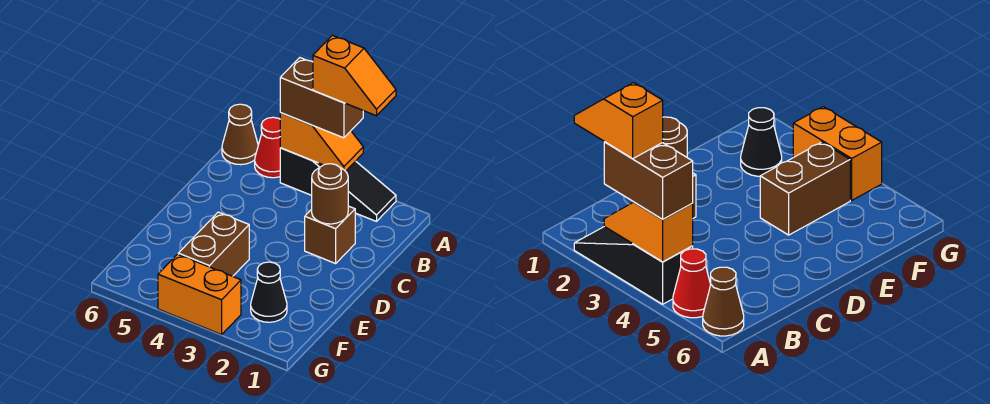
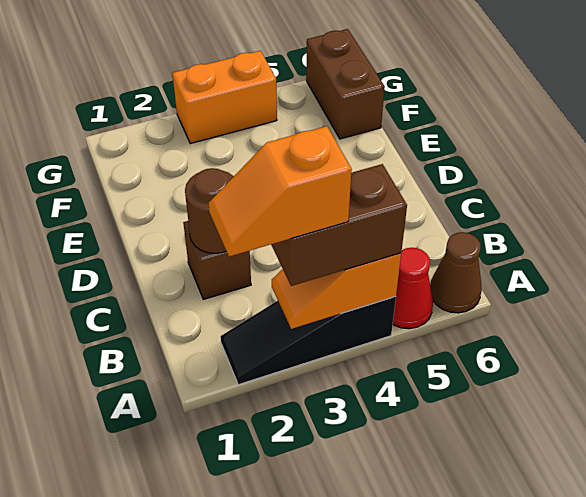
brown brick E4:F4 level 1 -> brown brick F6:G6 level 1
black cone F2 level 1 -> none

